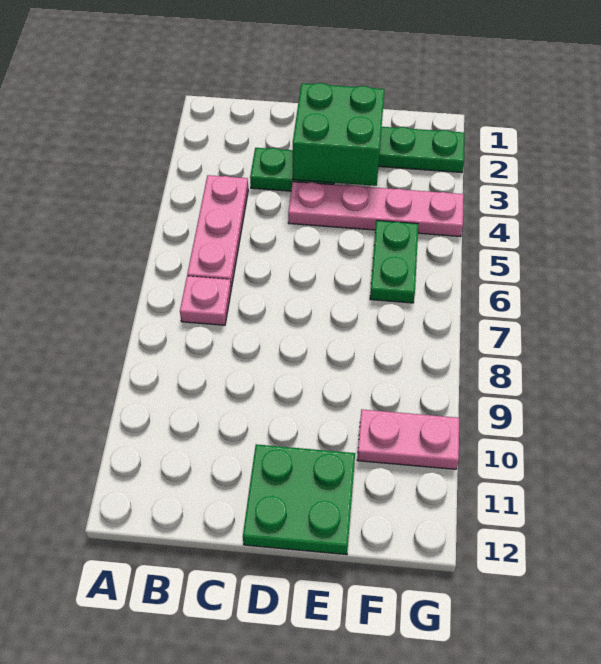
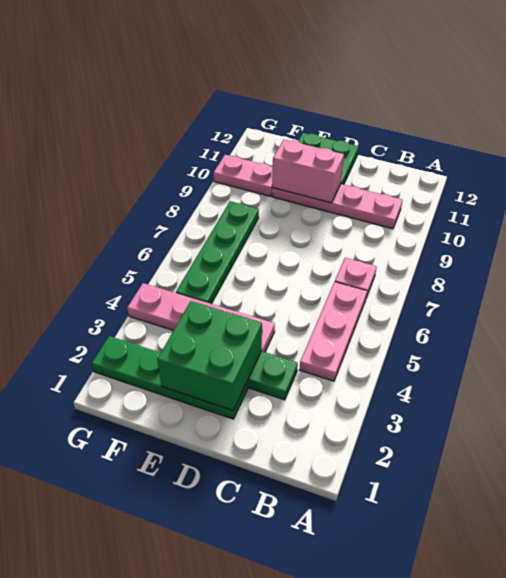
none -> pink plate B10:E10 level 1
none -> pink brick D10:E10 level 2
green plate F5:F6 level 1 -> green plate F5:F8 level 1

